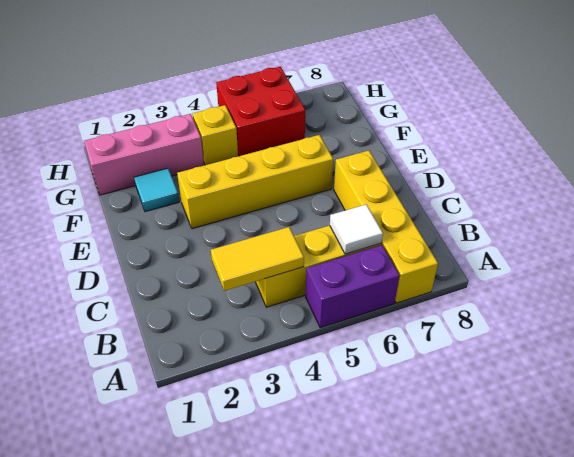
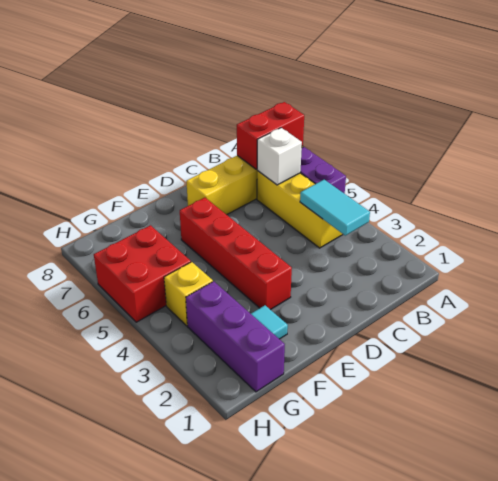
none -> red brick A7:B7 level 2
yellow tile B3:B4 level 2 -> cyan tile B3:B4 level 2
white tile B6 level 2 -> white brick B6 level 2
yellow brick E3:E6 level 1 -> red brick E3:E6 level 1
pink brick G1:G3 level 1 -> purple brick G1:G3 level 1

